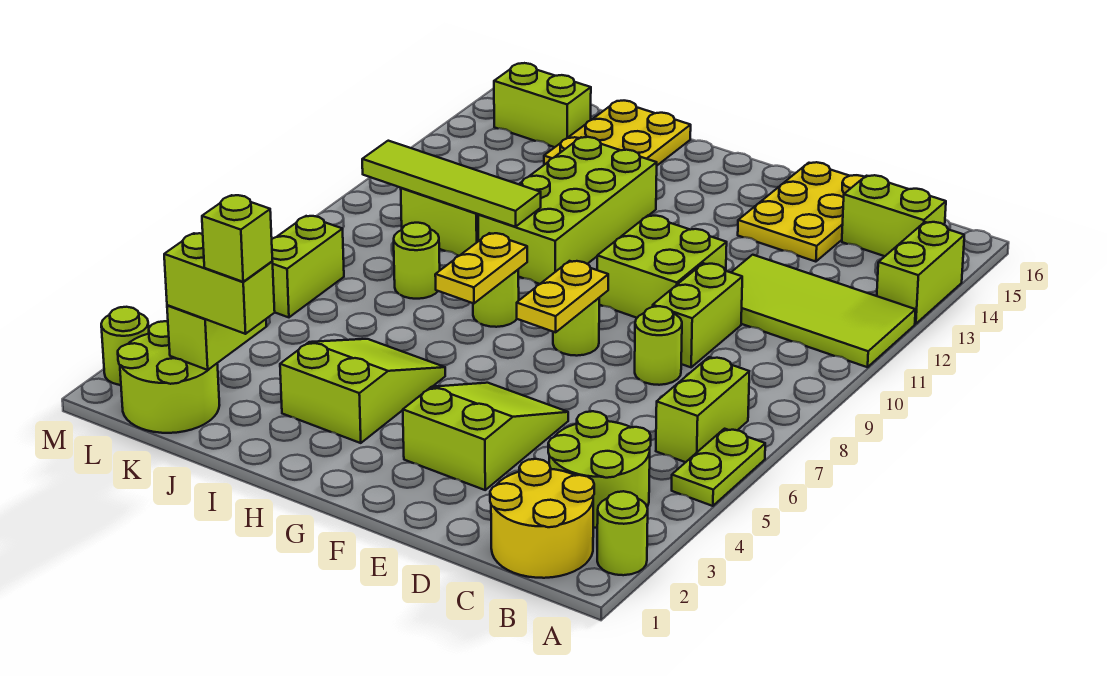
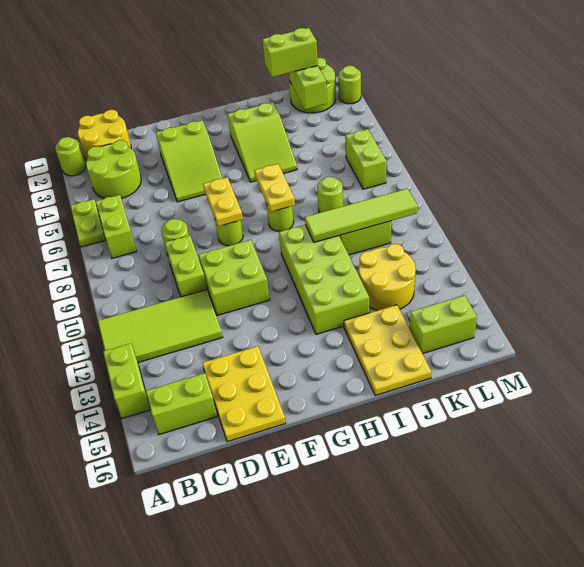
lime brick J2 level 4 -> none
none -> yellow round brick J12:K13 level 1

